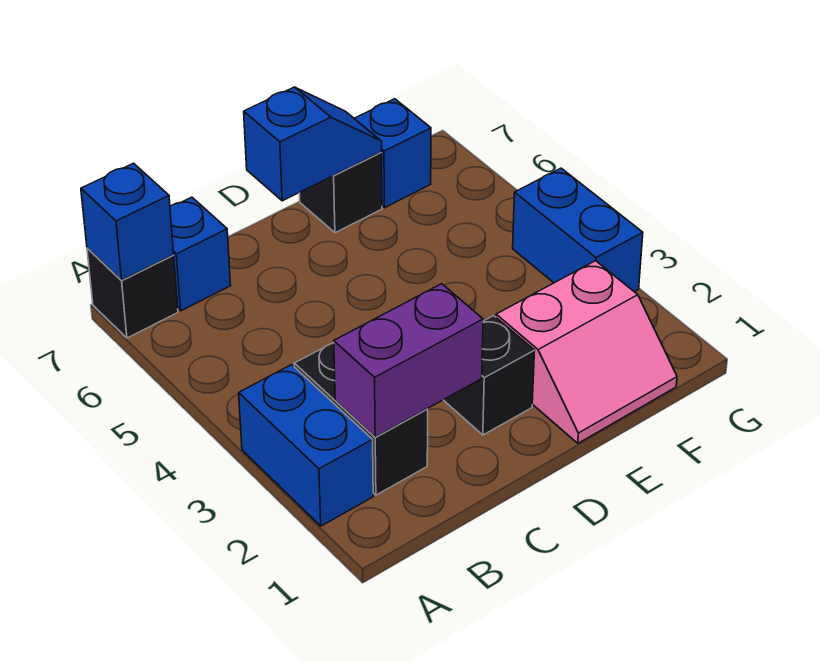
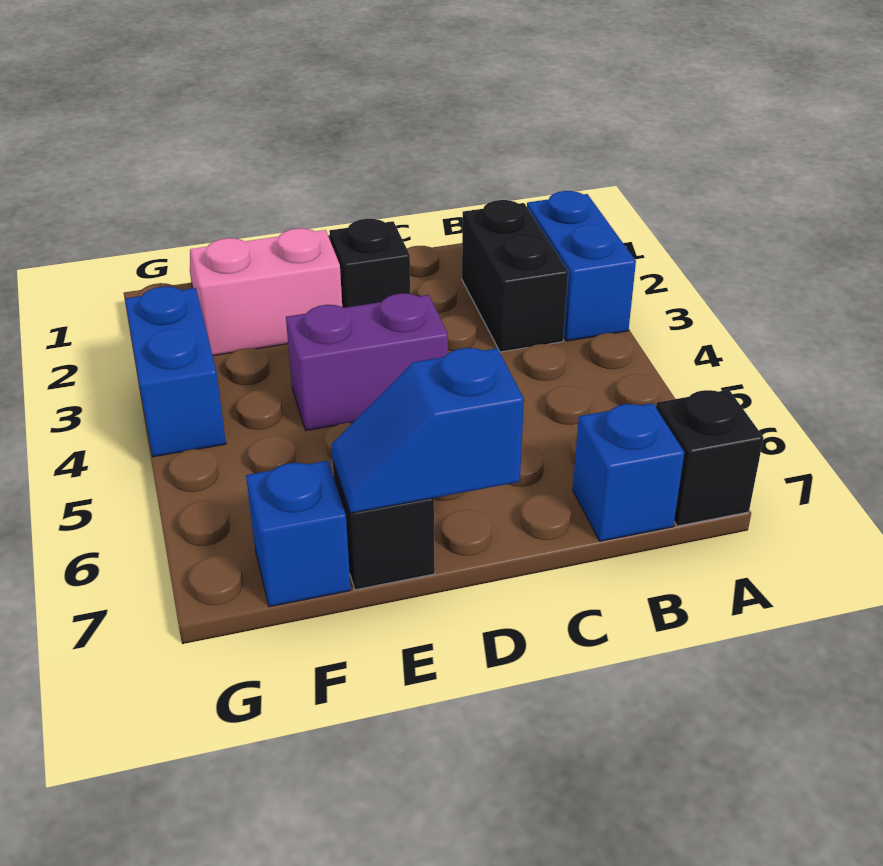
blue brick A7 level 2 -> none
purple brick B2:C2 level 2 -> purple brick D4:E4 level 1

